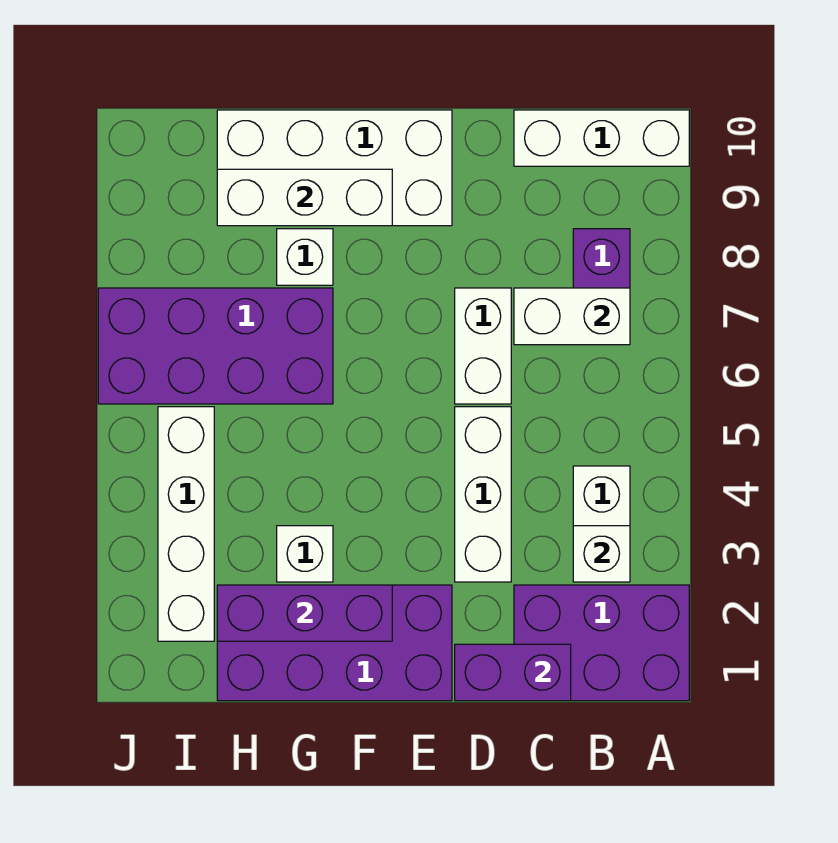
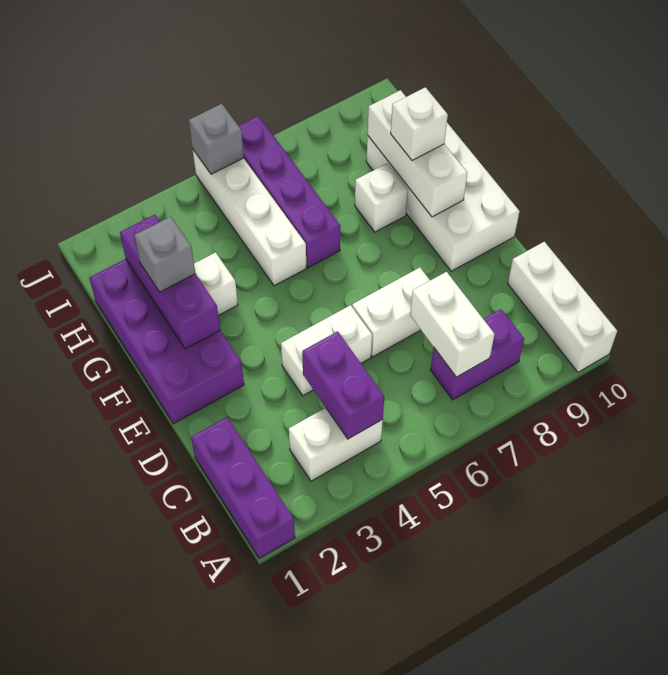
purple brick A1:C2 level 1 -> purple brick A1:C1 level 1
white brick B3 level 2 -> white brick G9 level 3
purple brick C1:D1 level 2 -> purple brick B4:C4 level 2
white brick D3:D5 level 1 -> white brick D4:D5 level 1
none -> grey brick G2 level 3
purple brick G6:J7 level 1 -> purple brick G6:J6 level 1
white brick I2:I5 level 1 -> white brick G5:J5 level 1
none -> grey brick J5 level 2

